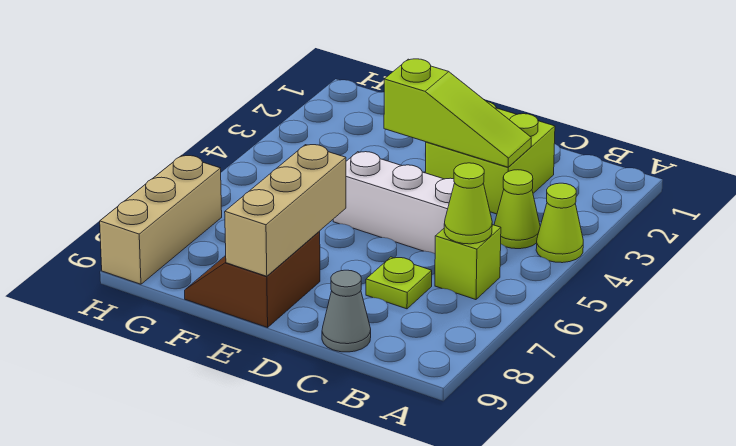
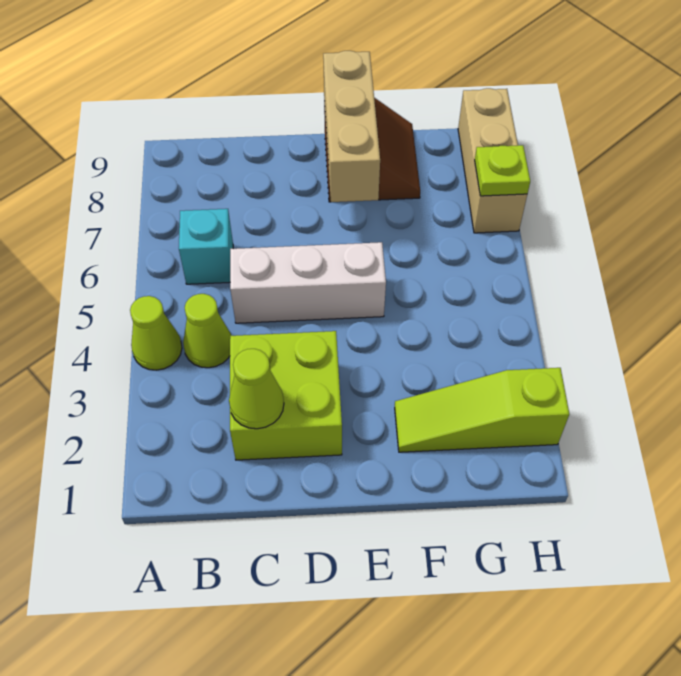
lime brick B6 level 1 -> cyan brick B6 level 1
lime cone B6 level 2 -> lime cone C2 level 2
lime slope C3:E3 level 2 top E -> lime slope F2:H2 level 1 top H
lime plate C7 level 1 -> lime plate H7 level 2
grey cone C9 level 1 -> none

